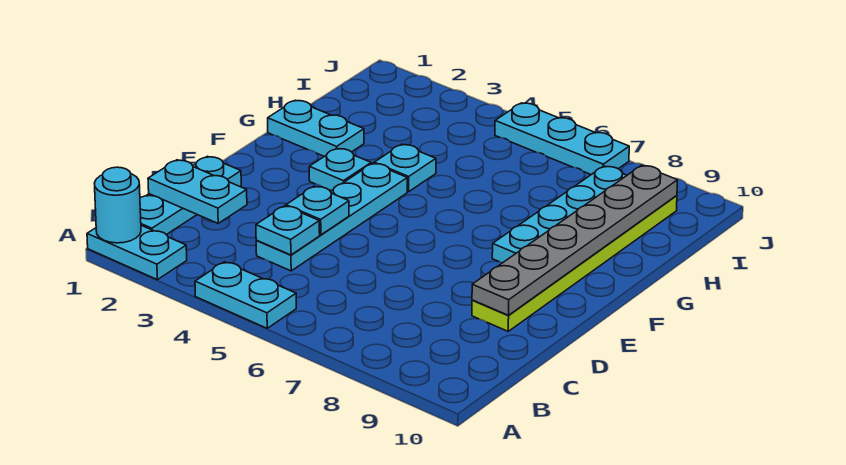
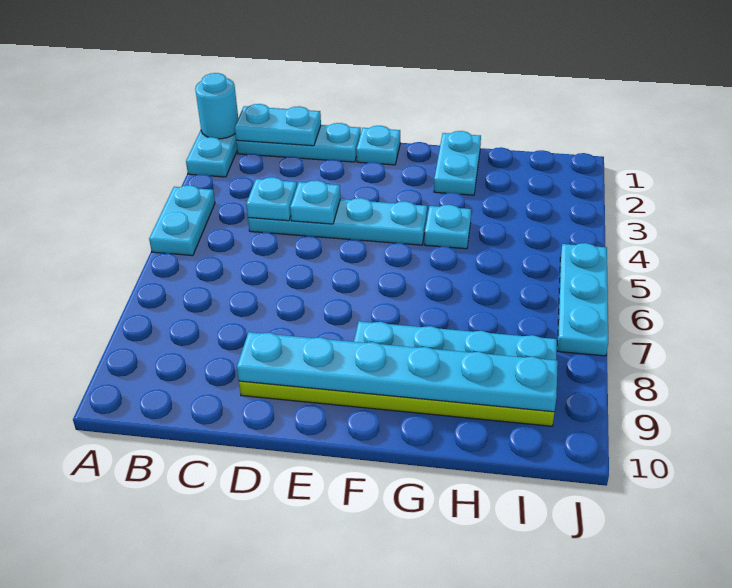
cyan plate C1:C2 level 2 -> cyan plate B1:C1 level 2
grey plate D9:I9 level 2 -> cyan plate D9:I9 level 2
cyan plate F3 level 1 -> cyan plate E1 level 1

